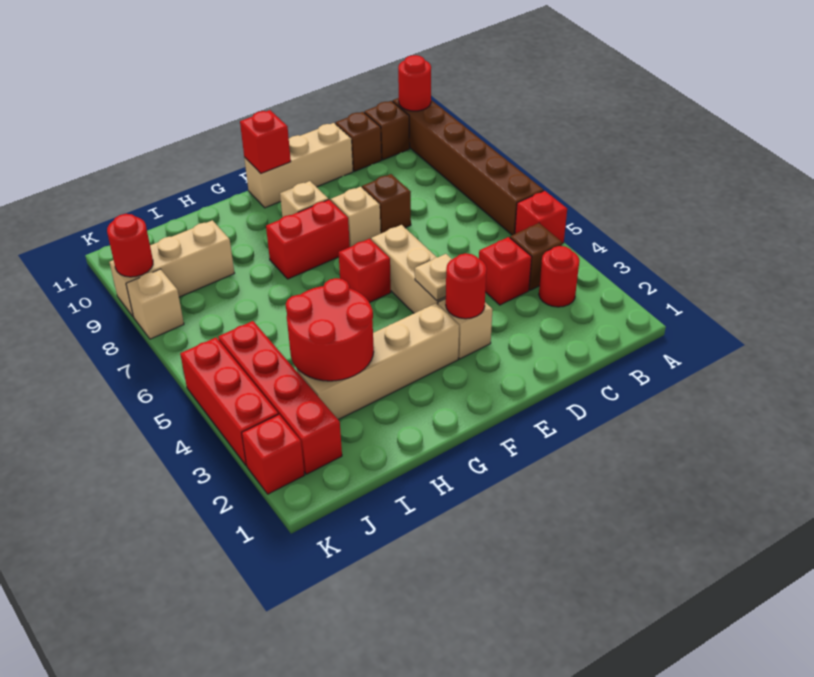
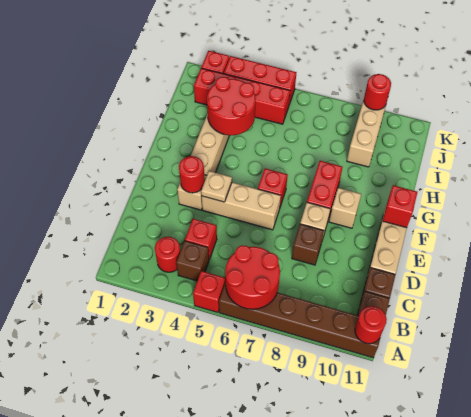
none -> red round brick A6:B7 level 2
tan brick K8 level 1 -> none

